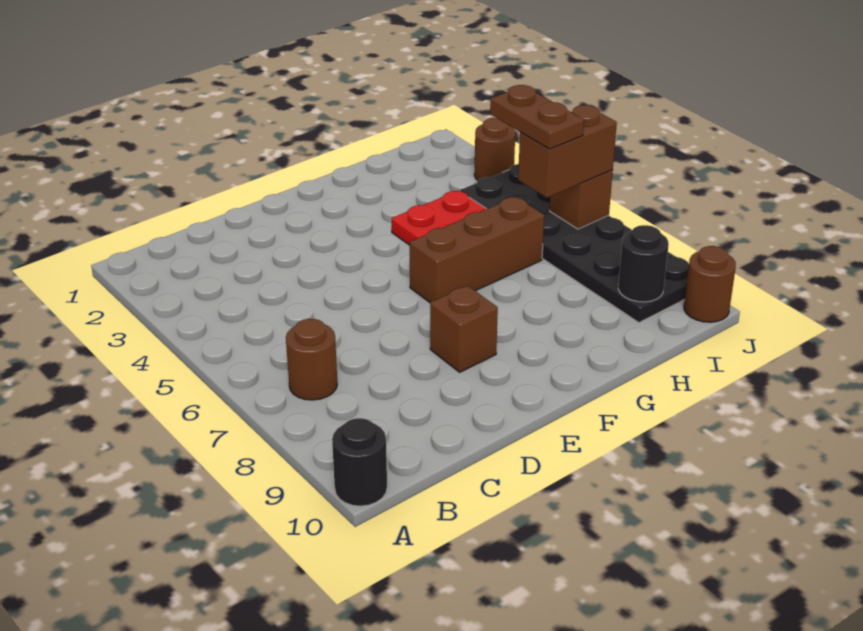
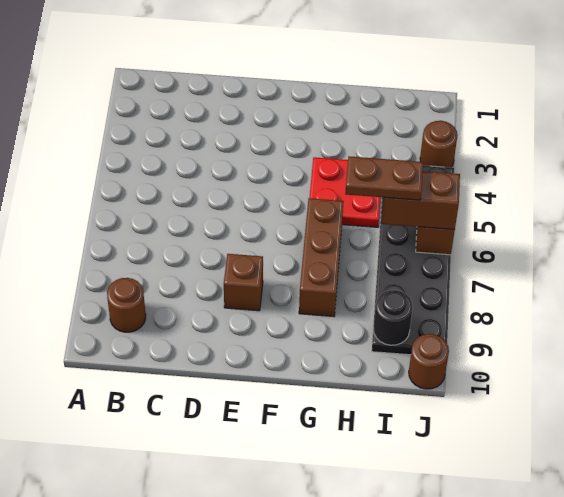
black round brick A10 level 1 -> none
brown round brick B7 level 1 -> brown round brick B9 level 1
brown brick F6:H6 level 1 -> brown brick G6:G8 level 1
brown plate I5:I6 level 4 -> brown plate H6:I6 level 4

